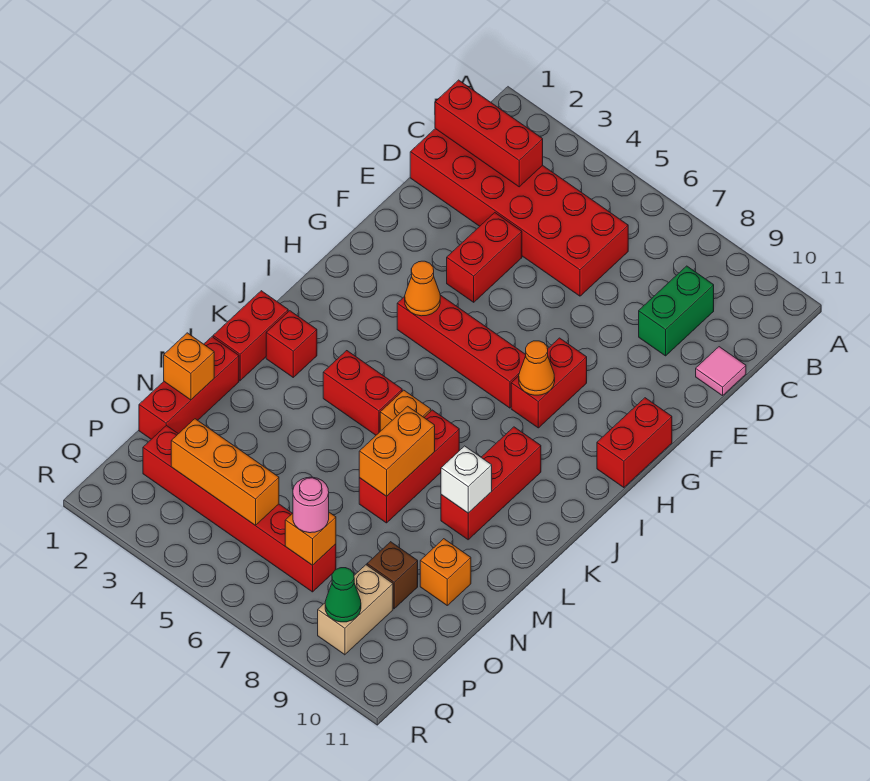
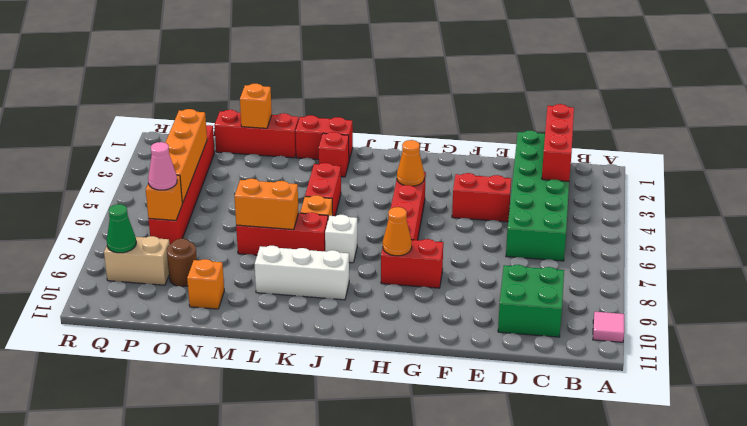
red brick C1:D6 level 1 -> green brick C1:D6 level 1
green brick C9:D9 level 1 -> green brick C9:D10 level 1
pink tile D11 level 1 -> pink tile A10 level 1
red brick G11:H11 level 1 -> none
red brick J9:L9 level 1 -> white brick J9:L9 level 1
white brick L9 level 2 -> white brick J7 level 1
brown brick O9 level 1 -> brown round brick O9 level 1
orange brick P3:P5 level 2 -> orange brick P3:P6 level 2
pink round brick P7 level 3 -> pink cone P7 level 3

